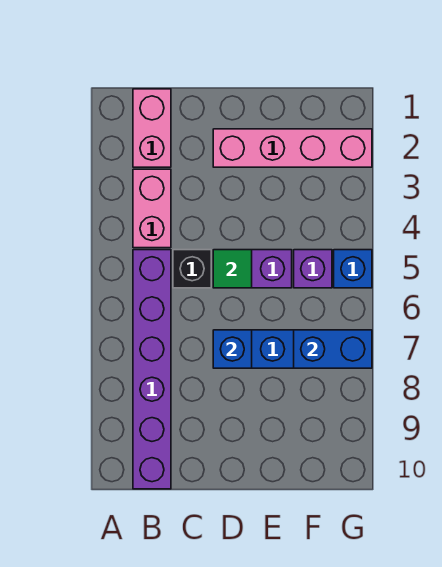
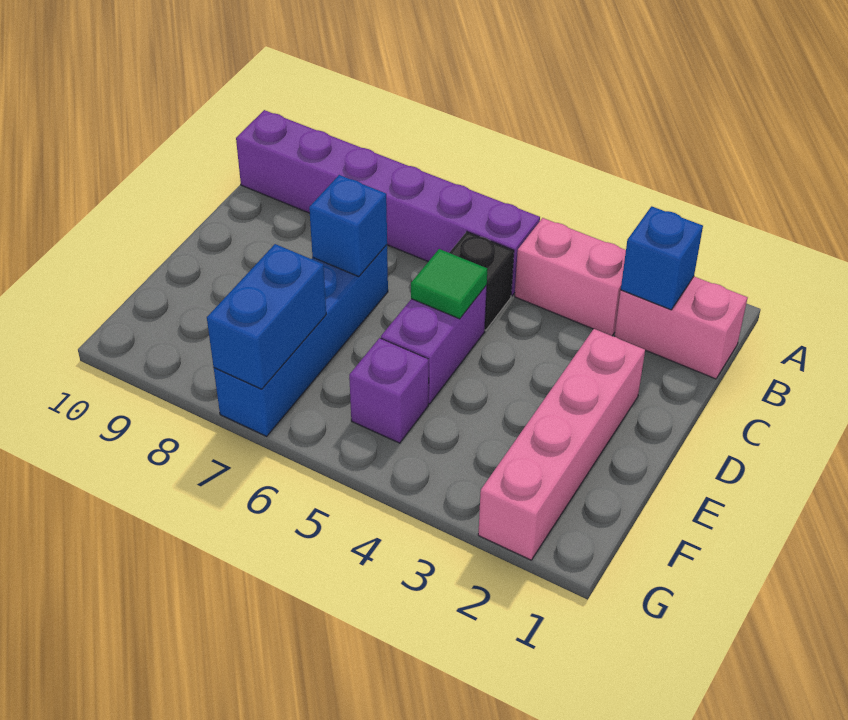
blue brick G5 level 1 -> blue brick B2 level 2

